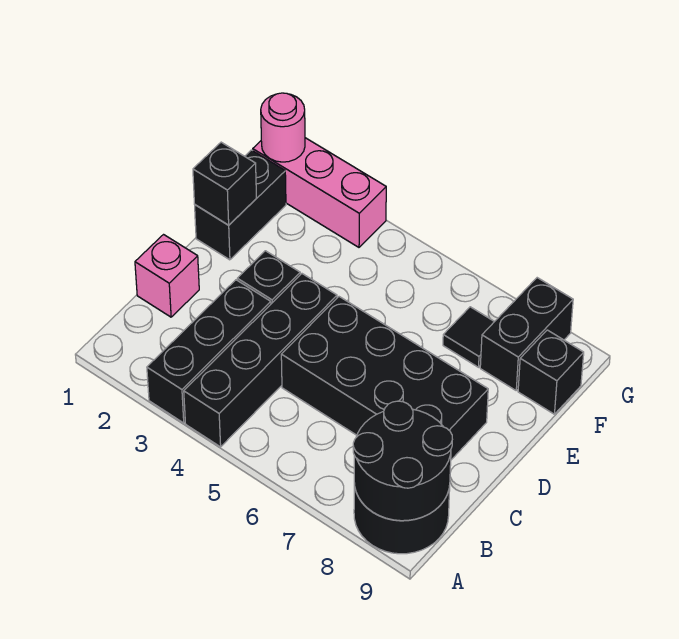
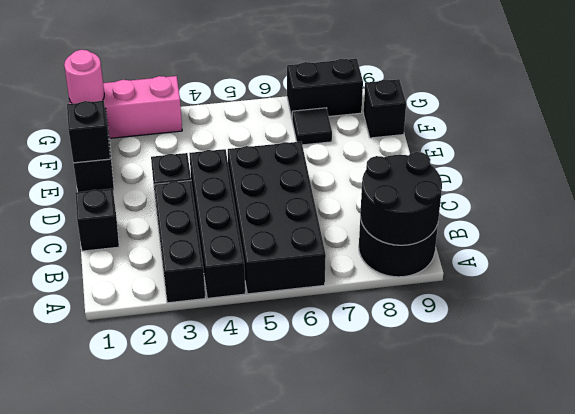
pink brick C1 level 1 -> black brick C1 level 1
black brick C5:D8 level 1 -> black brick A5:D6 level 1
black brick F8:G8 level 1 -> black brick G7:G8 level 1

